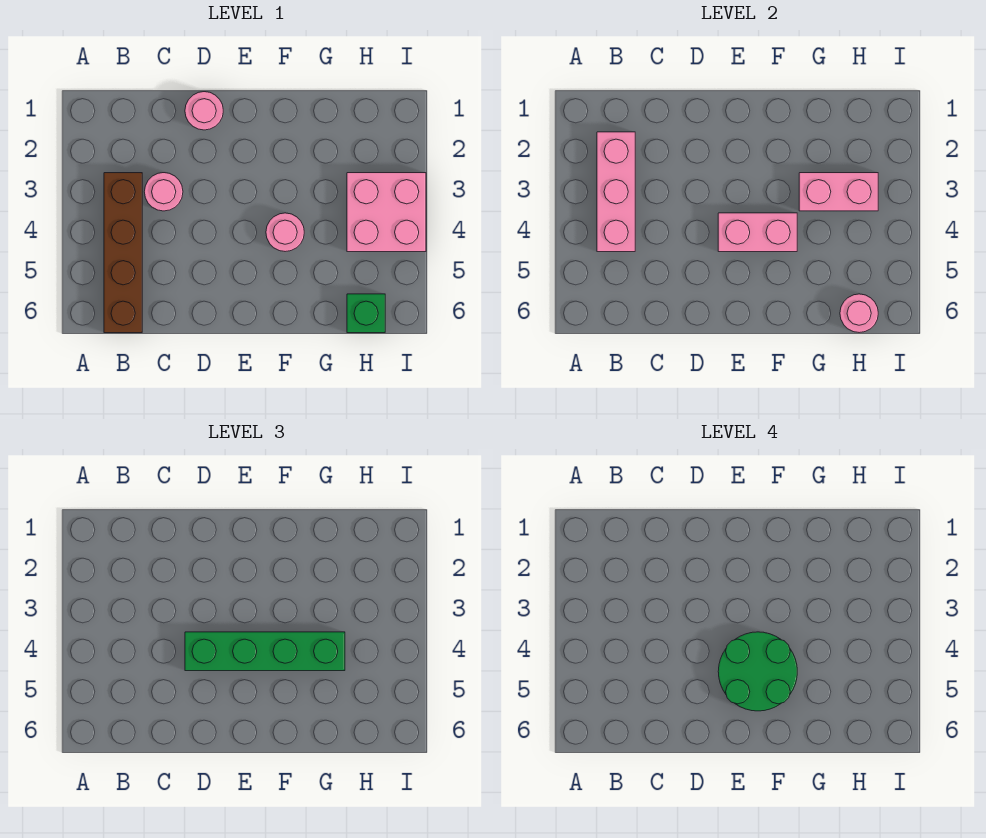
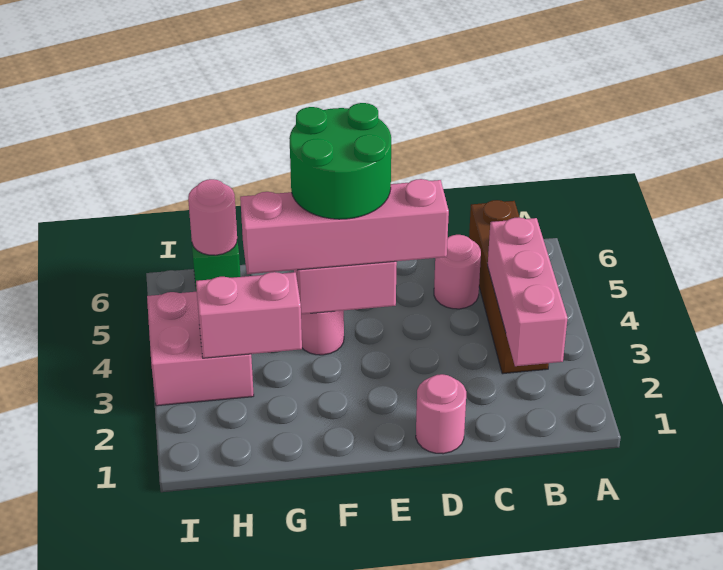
pink round brick C3 level 1 -> pink round brick C5 level 1
green brick D4:G4 level 3 -> pink brick D4:G4 level 3

